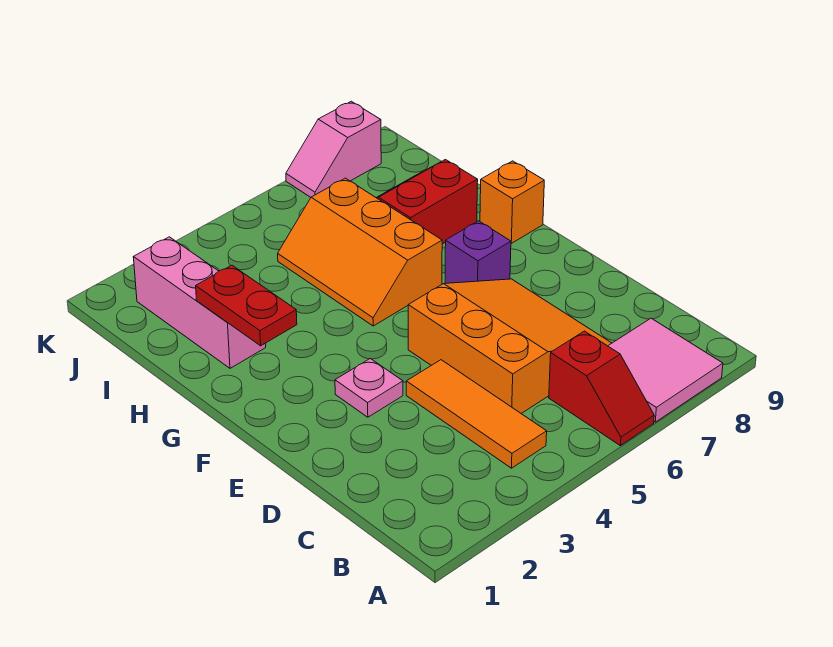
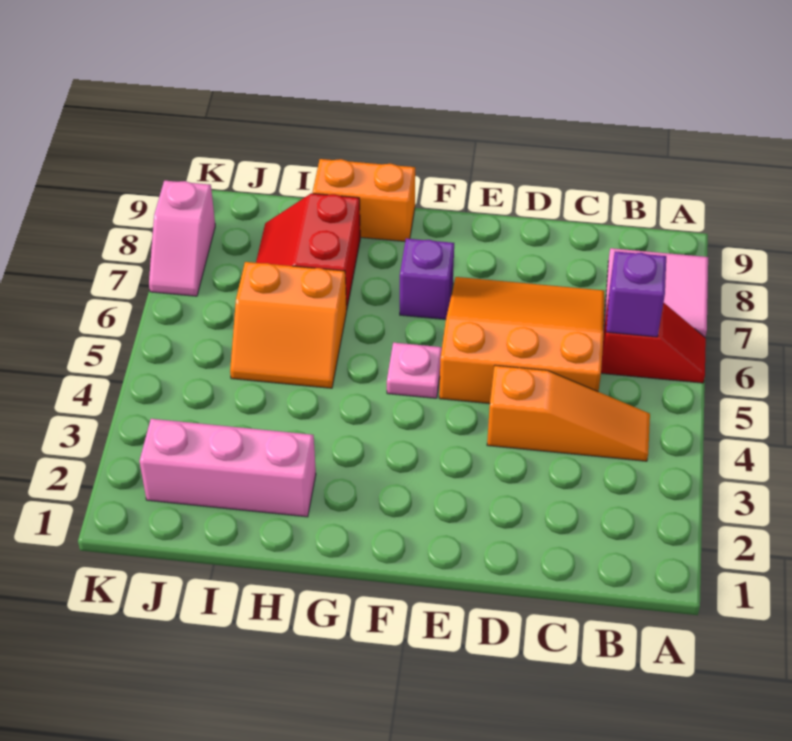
orange tile B4:D4 level 1 -> orange slope B4:D4 level 1 top D
none -> purple brick B6 level 2
pink plate E3 level 1 -> pink plate F5 level 1
red plate G2:H2 level 2 -> none
orange slope G5:I6 level 1 top 6 -> orange slope H5:I6 level 1 top 6
orange brick G9 level 1 -> orange brick G9:H9 level 1

